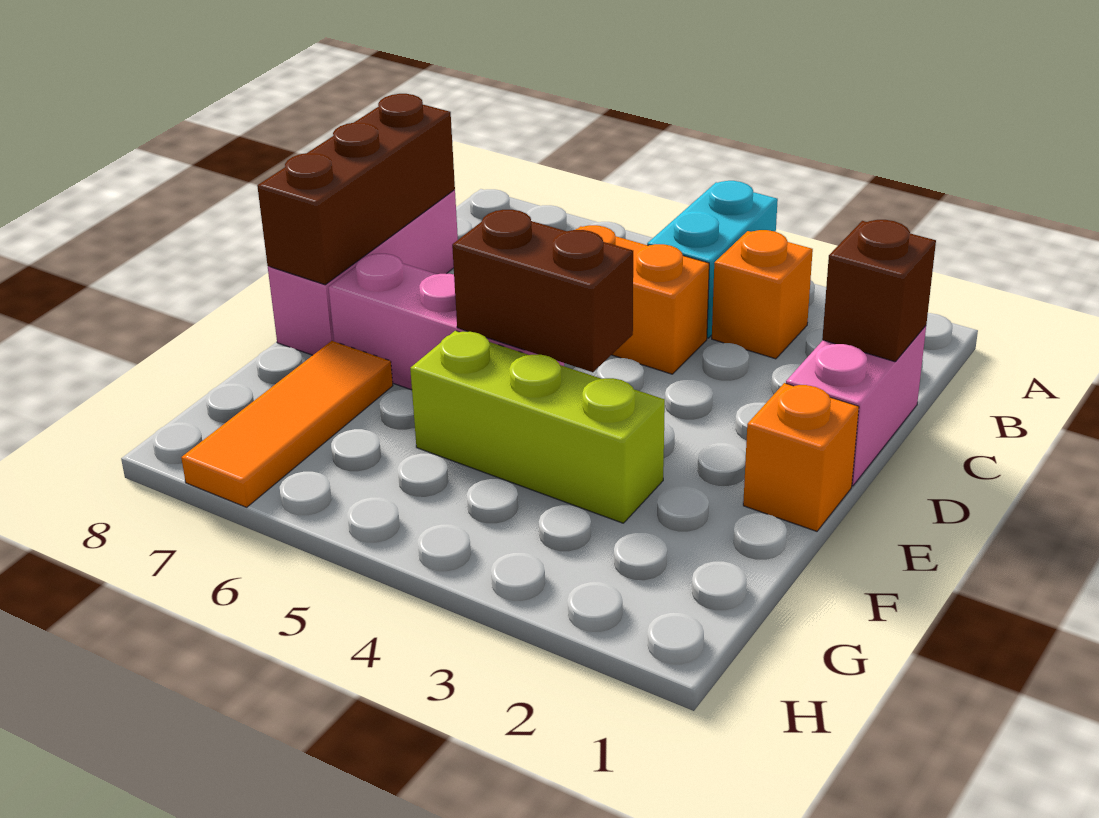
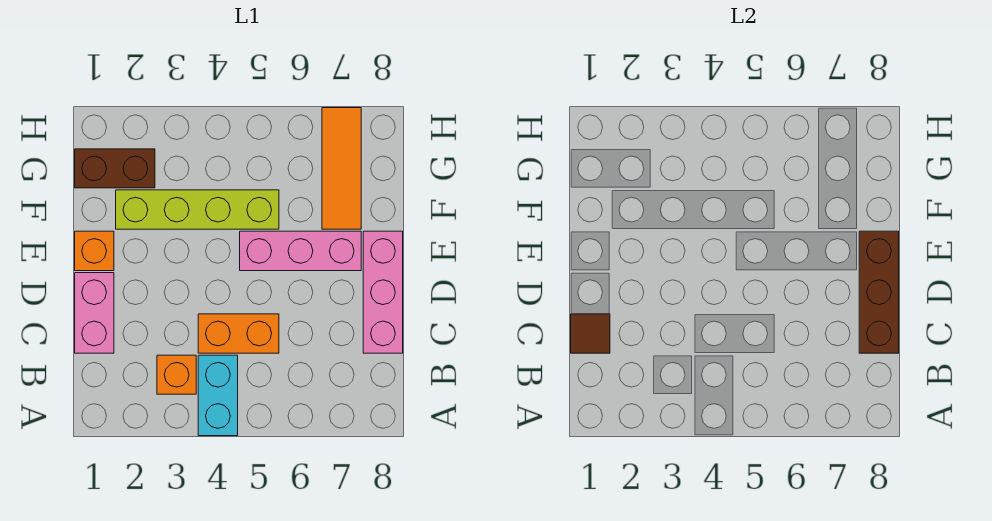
brown brick C1 level 2 -> brown tile C1 level 2
brown brick E4:E5 level 2 -> brown brick G1:G2 level 1
lime brick F3:F5 level 1 -> lime brick F2:F5 level 1

